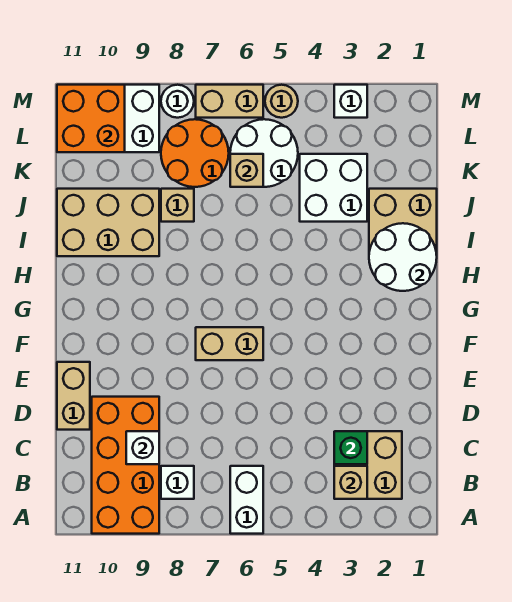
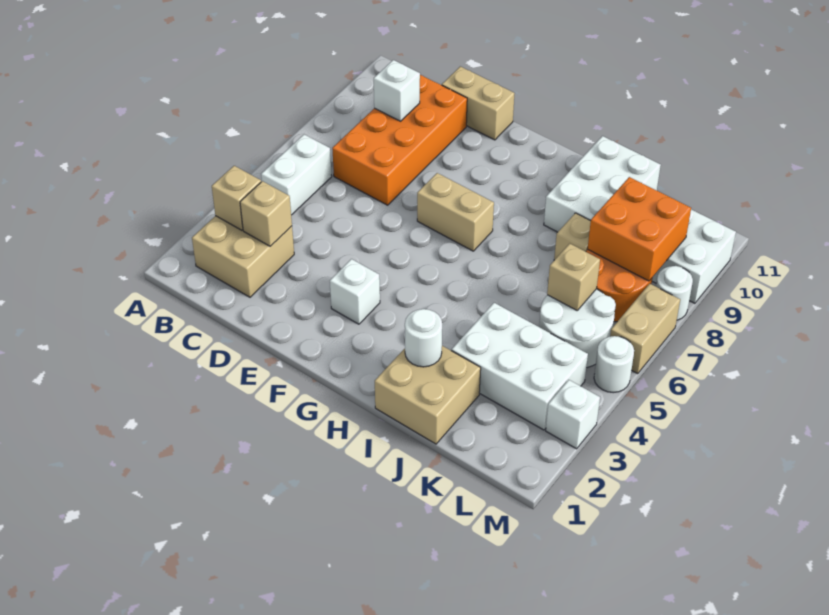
white brick A6:B6 level 1 -> white brick B5:B6 level 1
orange brick A9:D10 level 1 -> orange brick C7:D10 level 1
white brick B8 level 1 -> white brick F3 level 1
green brick C3 level 2 -> tan brick C3 level 2
tan brick F6:F7 level 1 -> tan brick F7:G7 level 1
white round brick H1:I2 level 2 -> white round brick I2 level 2
tan brick I9:J11 level 1 -> white brick I9:J11 level 1
white brick J3:K4 level 1 -> white brick J3:L4 level 1
orange brick L10:M11 level 2 -> orange brick K8:L9 level 2
tan round brick M5 level 1 -> white round brick M5 level 1

